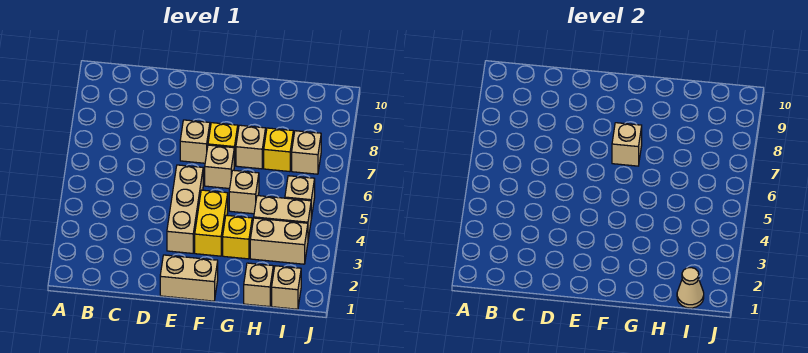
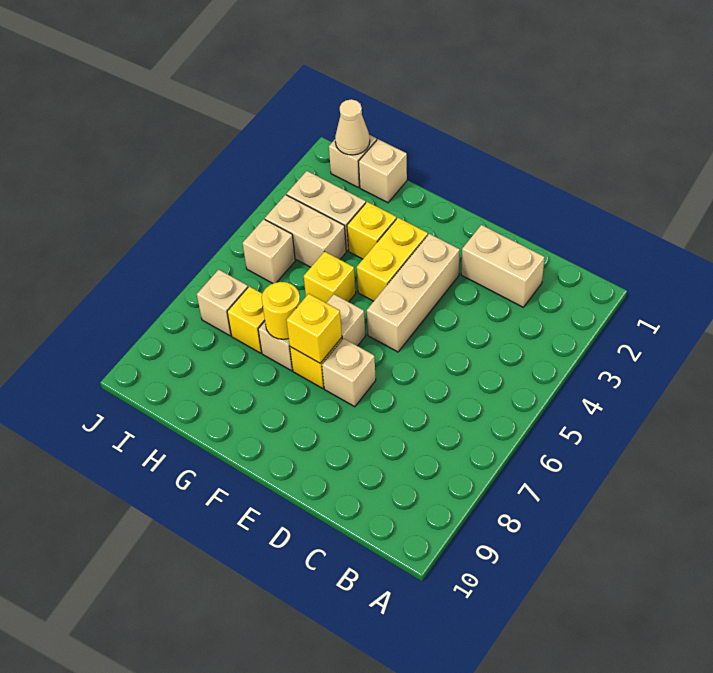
tan brick E1:F1 level 1 -> tan brick C2:D2 level 1
tan brick F7 level 2 -> yellow brick F7 level 2
tan brick G5 level 1 -> yellow brick G5 level 1
none -> yellow round brick G7 level 2

